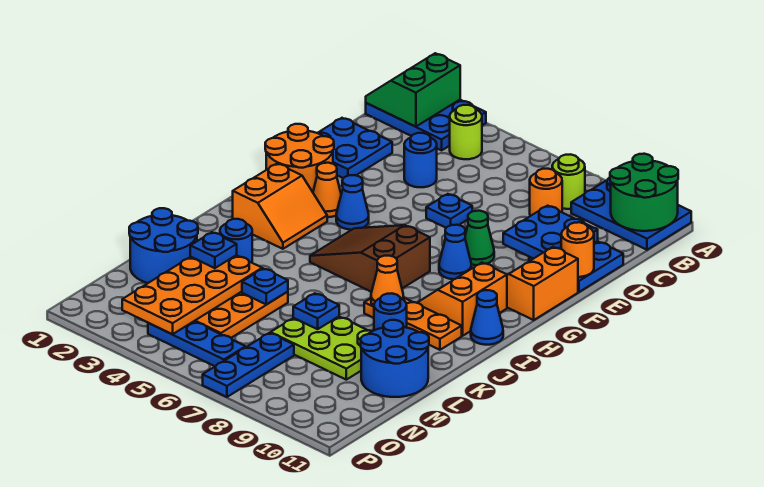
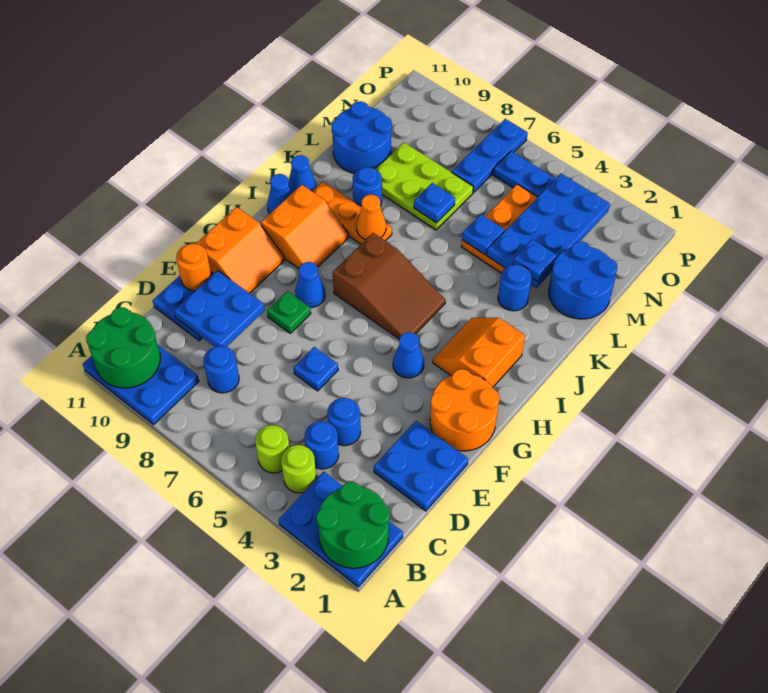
green slope A1:B2 level 2 top 2 -> green round brick A1:B2 level 2
lime round brick B8 level 1 -> lime round brick B5 level 1
none -> blue round brick C4 level 1
orange round brick C8 level 1 -> blue round brick C8 level 1
green cone F8 level 1 -> green plate F8 level 1
orange cone G3 level 1 -> none
none -> blue cone J11 level 1
orange plate L3:O4 level 2 -> blue plate L3:O4 level 2

